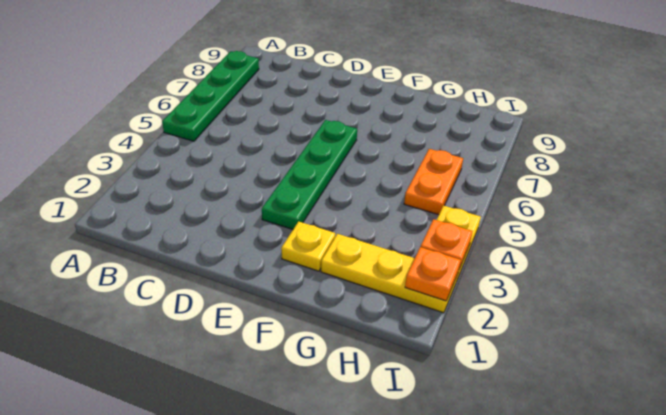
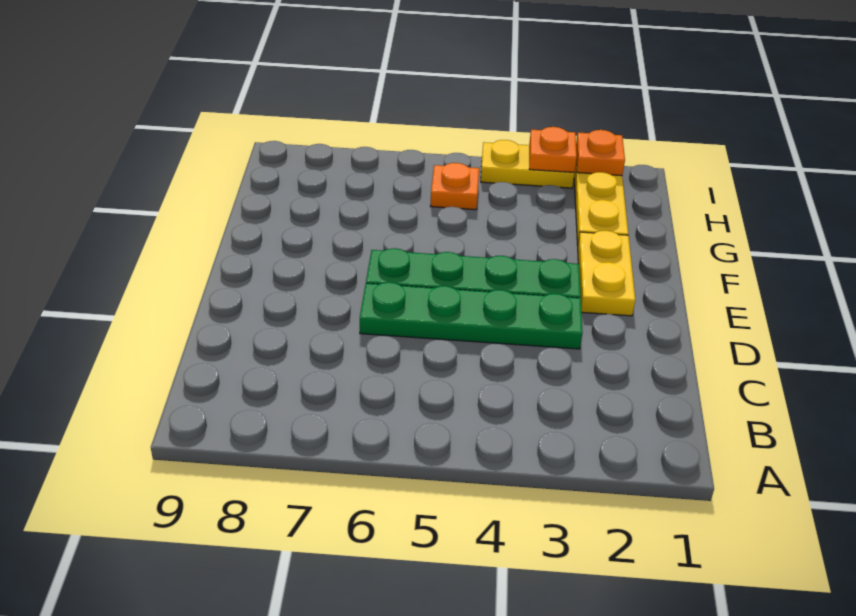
green plate A5:A8 level 1 -> green plate D3:D6 level 1
yellow plate F2 level 1 -> yellow plate E2:F2 level 1
orange plate H5:H6 level 1 -> orange plate H5 level 1

